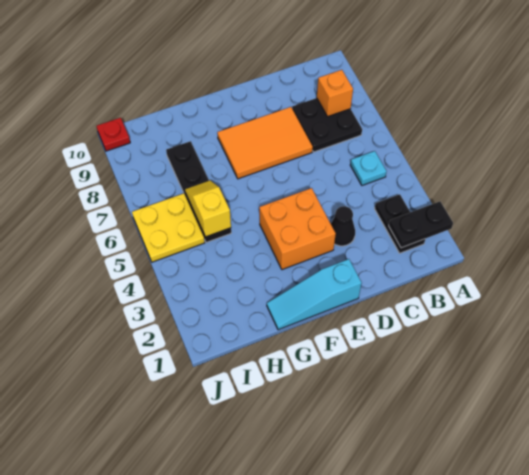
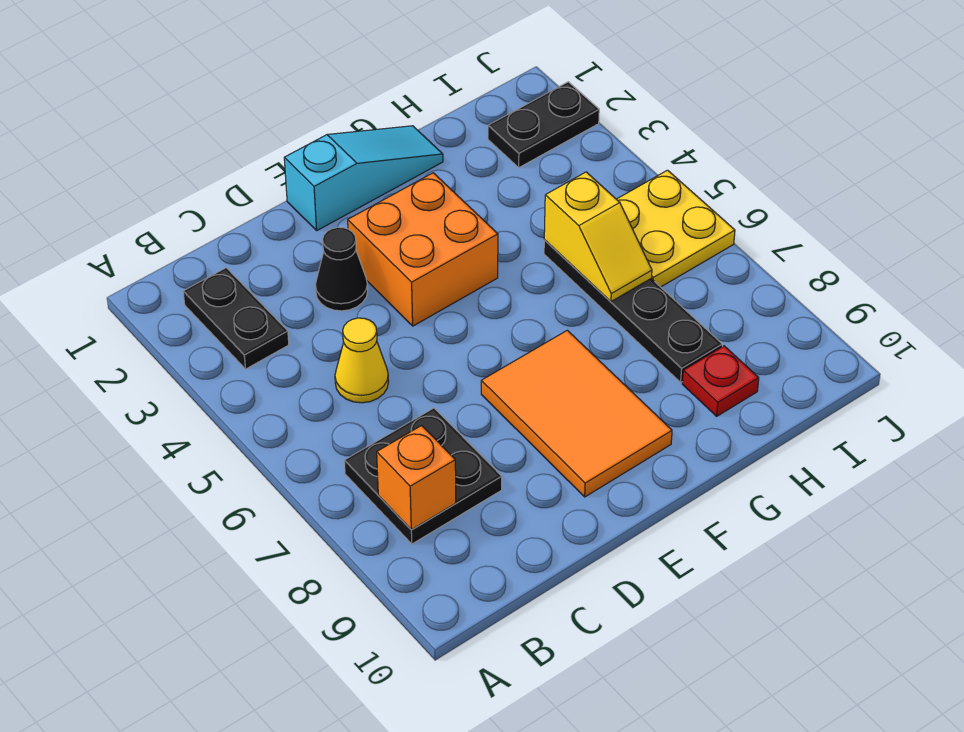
black plate A2:B2 level 2 -> black plate I2:J2 level 1
cyan plate B5 level 1 -> none
none -> yellow cone C5 level 1
orange tile D7:F8 level 1 -> orange tile E7:F9 level 1
red plate J10 level 1 -> red plate H9 level 1

